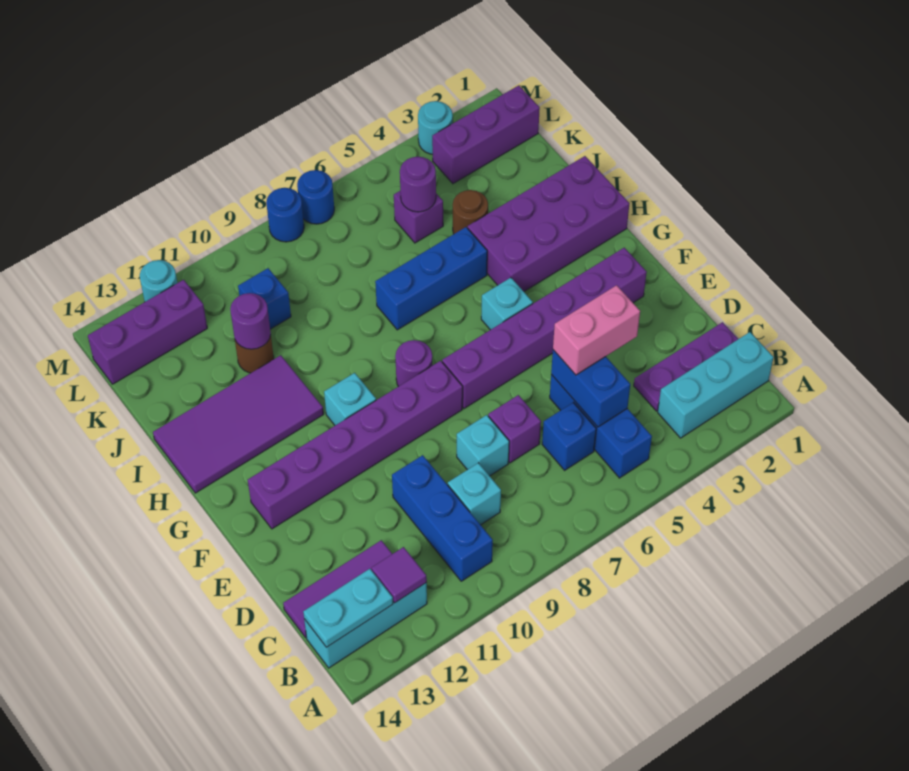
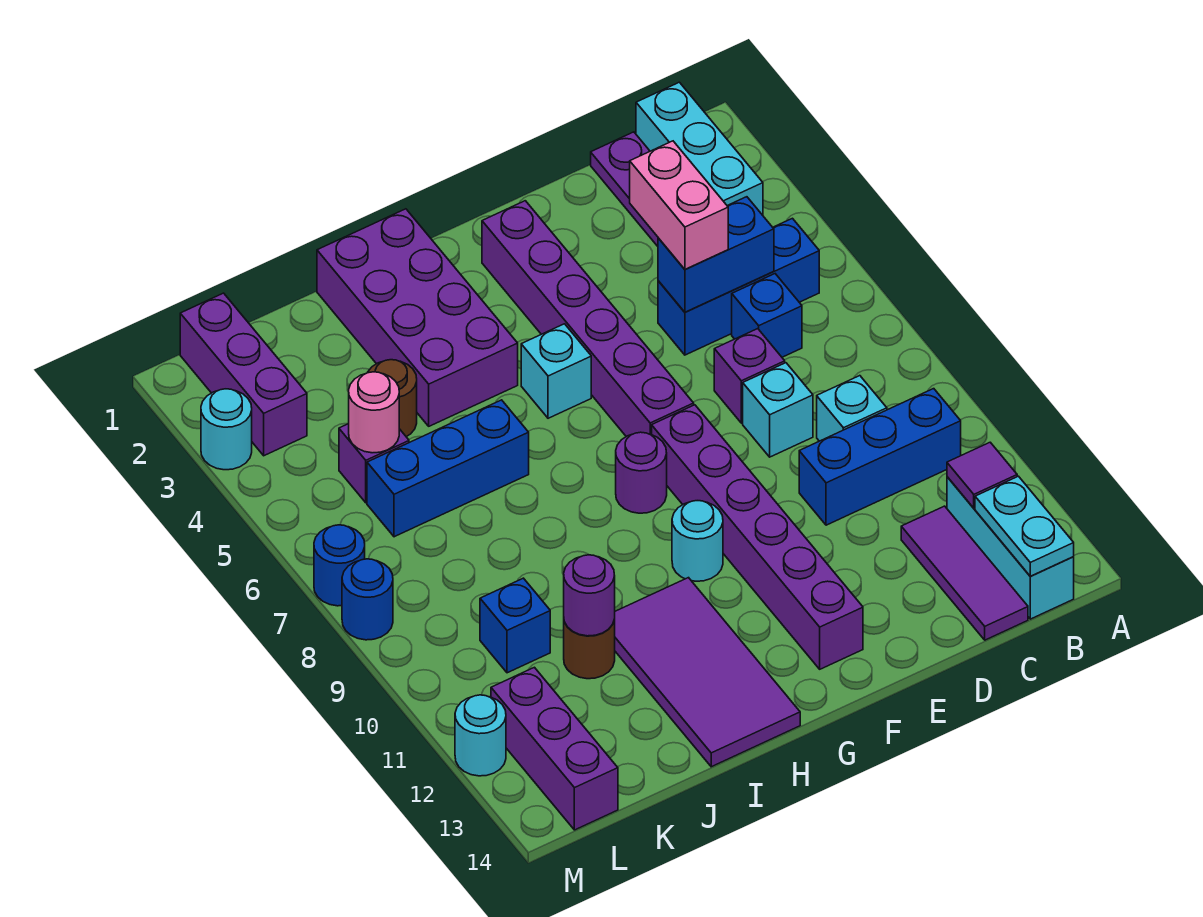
cyan brick G10 level 1 -> cyan round brick G10 level 1
blue brick I5:I7 level 1 -> blue brick I6:K6 level 1
purple round brick K5 level 2 -> pink round brick K5 level 2

